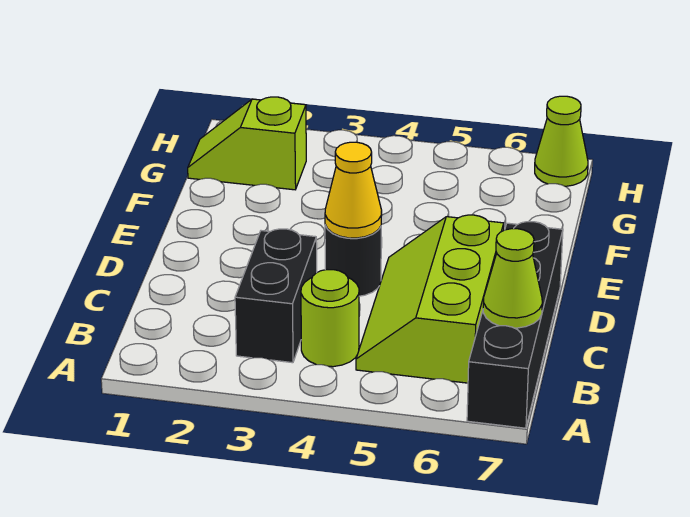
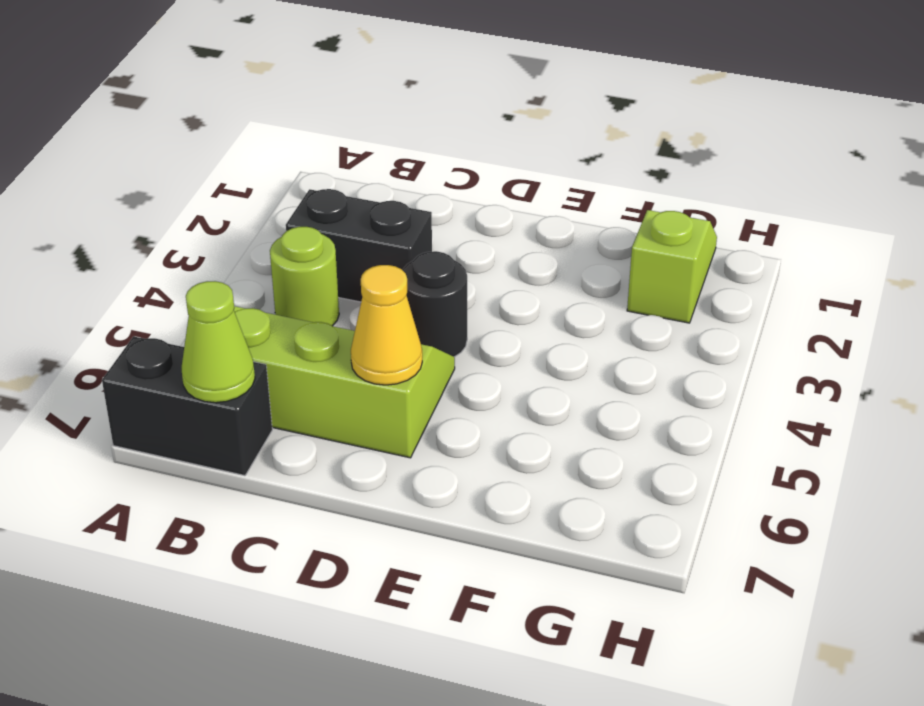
black brick A7:D7 level 1 -> black brick A7:B7 level 1
yellow cone D4 level 2 -> yellow cone D6 level 2
lime cone H7 level 1 -> none

